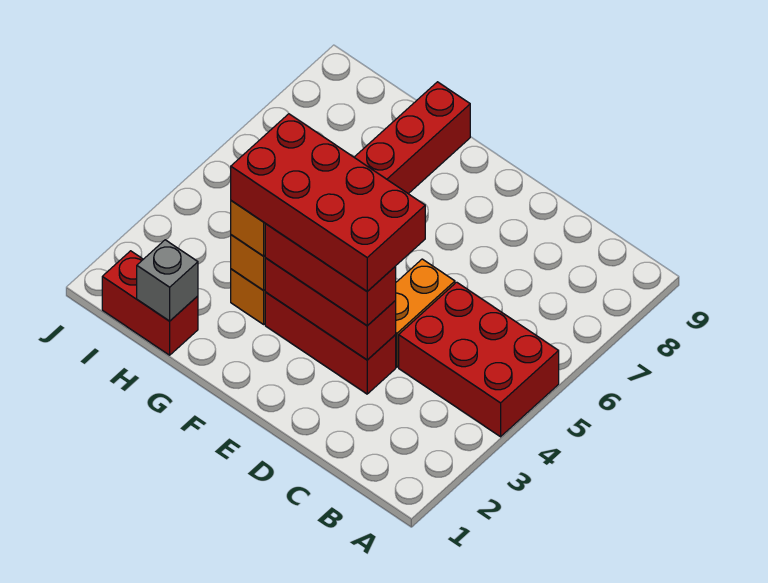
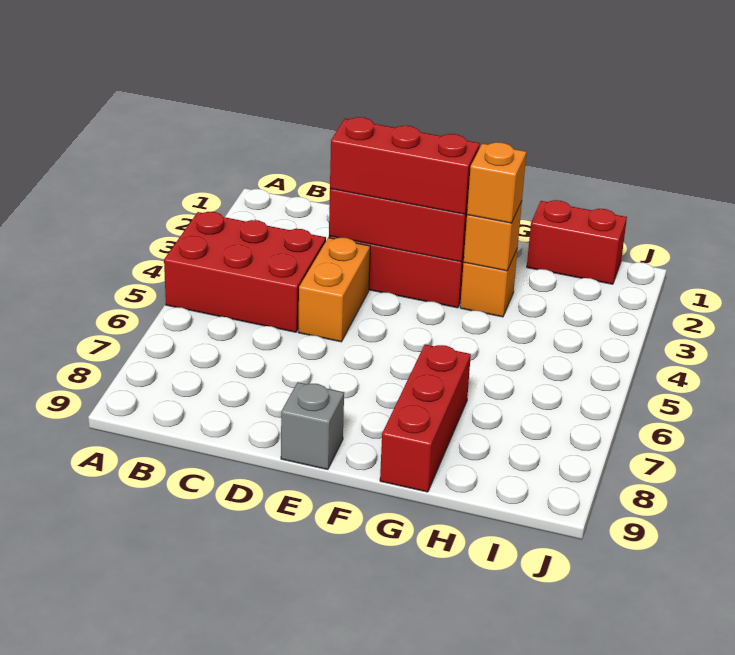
red brick D3:G4 level 4 -> none
grey brick H1 level 2 -> grey brick E9 level 1

